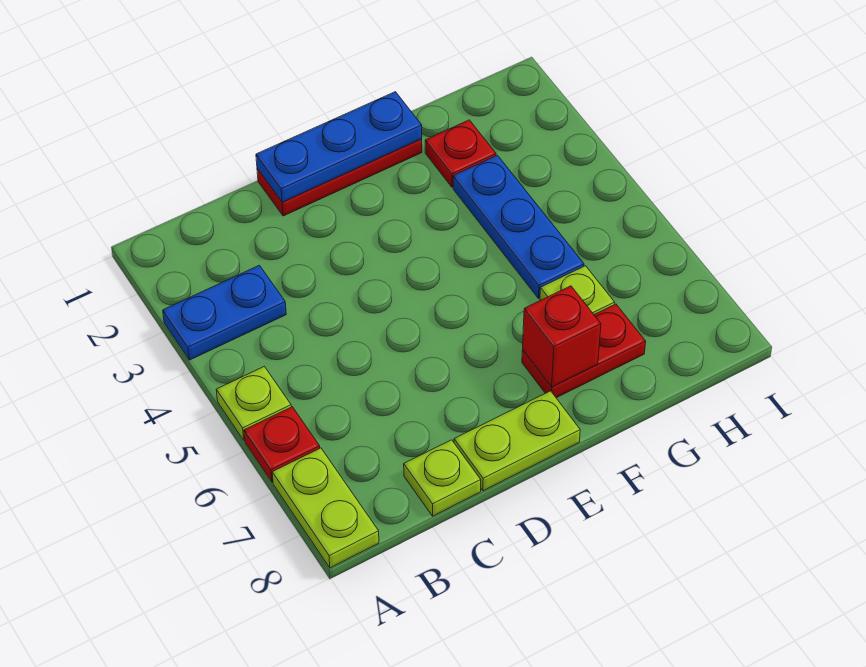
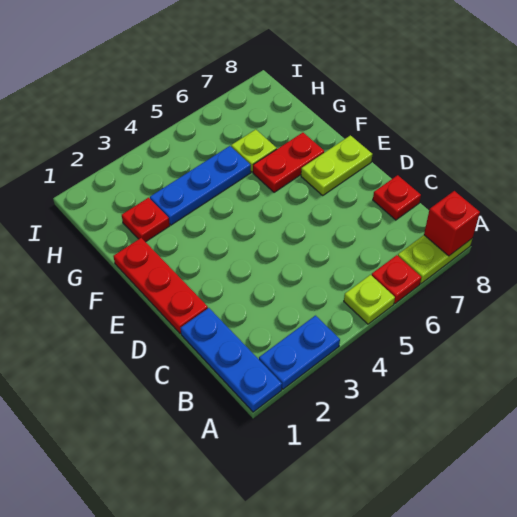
blue plate A3:B3 level 1 -> blue plate A2:A3 level 1
lime plate C8 level 1 -> red plate C8 level 1
blue plate D1:F1 level 2 -> blue plate A1:C1 level 1
lime plate D8:E8 level 1 -> lime plate E7:E8 level 1
red plate F7:G7 level 1 -> red plate F6:F7 level 1
red brick F7 level 2 -> red brick A8 level 2

